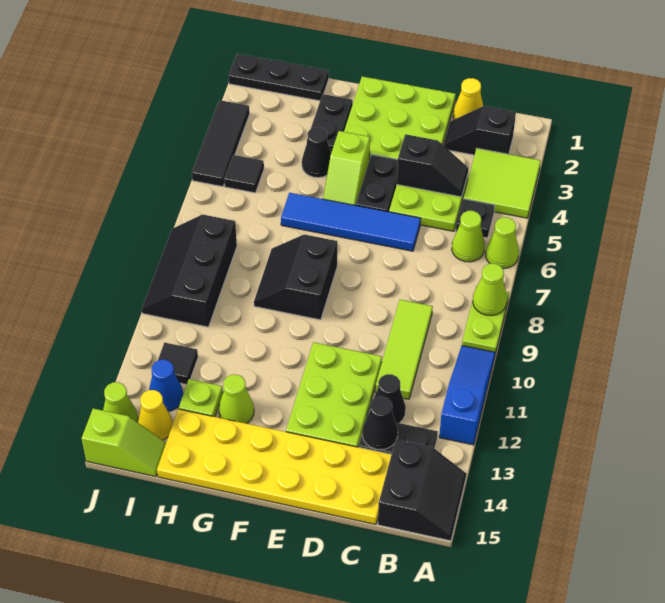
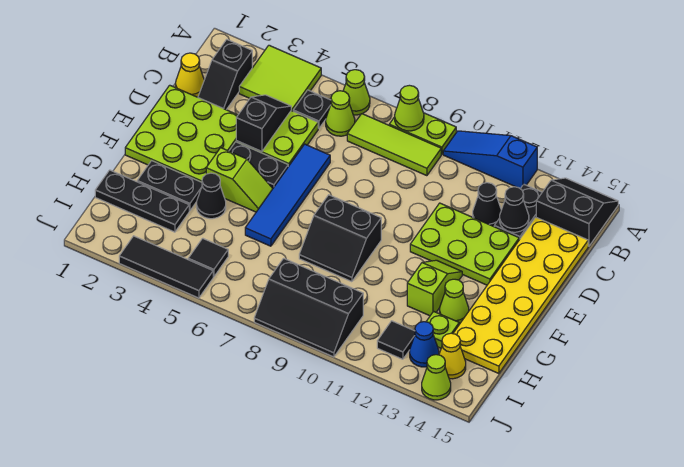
lime tile C9:C11 level 1 -> lime tile B7:B9 level 1
black plate H1:J1 level 1 -> black plate H1:H3 level 1
lime slope I15:J15 level 1 top J -> lime slope F12:G12 level 1 top G

